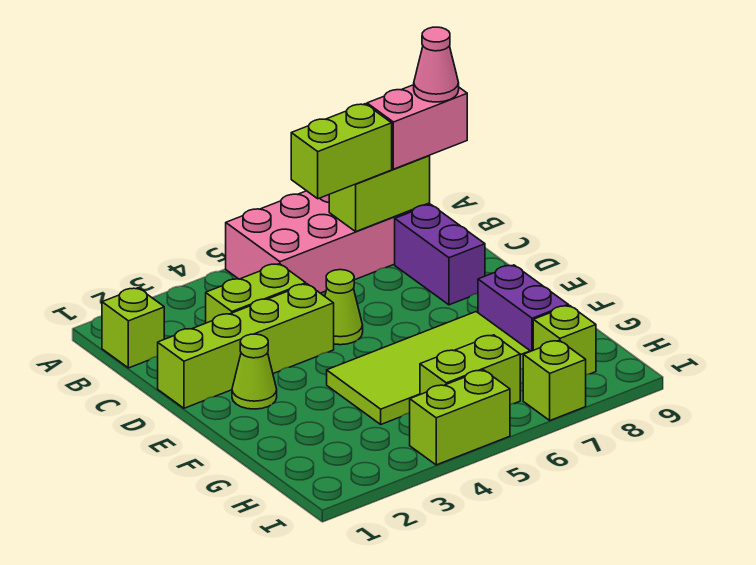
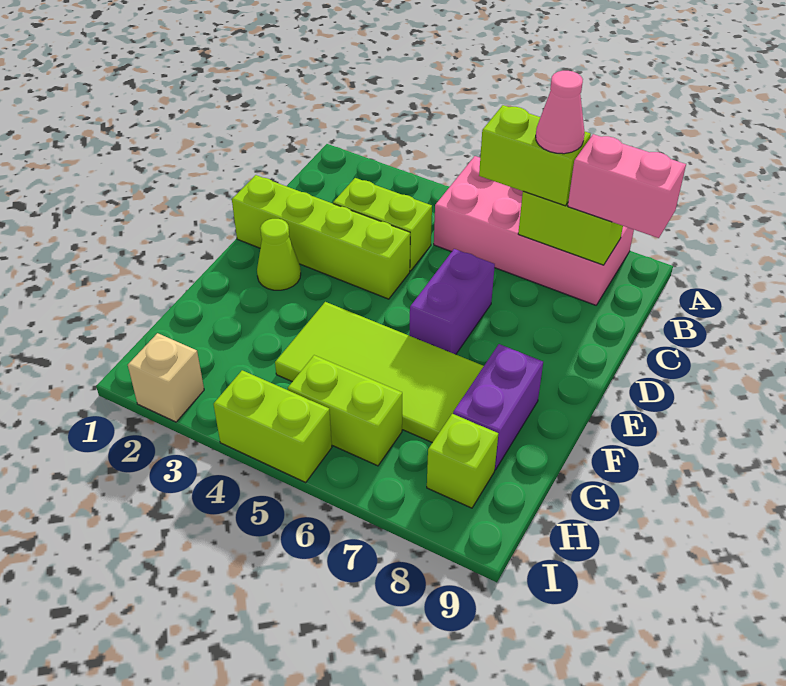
lime brick B1 level 1 -> none
pink cone B9 level 4 -> pink cone B7 level 4
purple brick C8:D8 level 1 -> purple brick D6:E6 level 1
lime cone D5 level 1 -> none
none -> tan brick I2 level 1
lime brick I7 level 1 -> none

